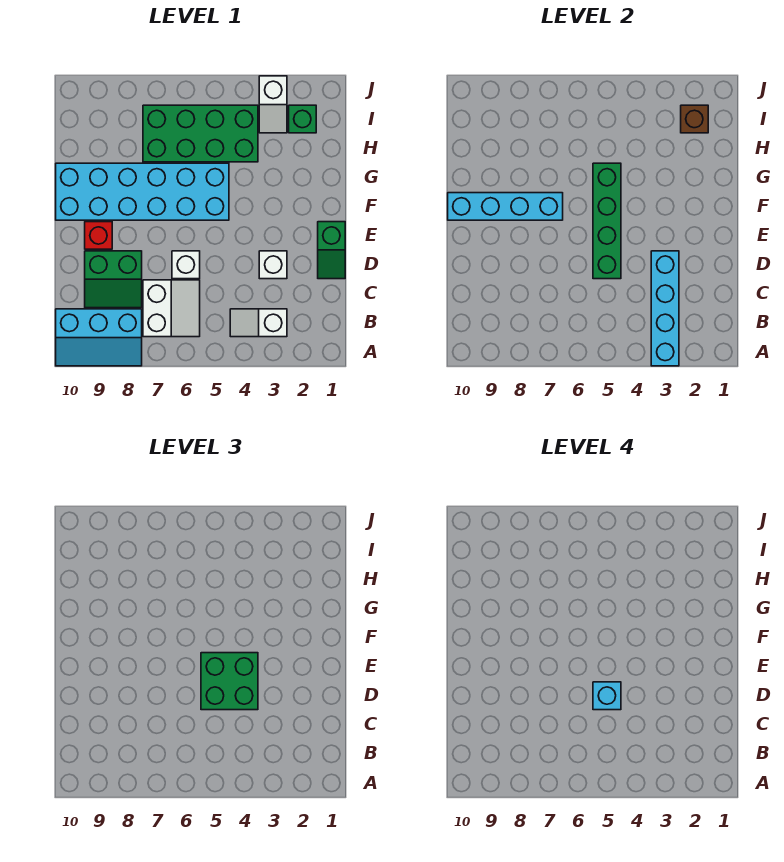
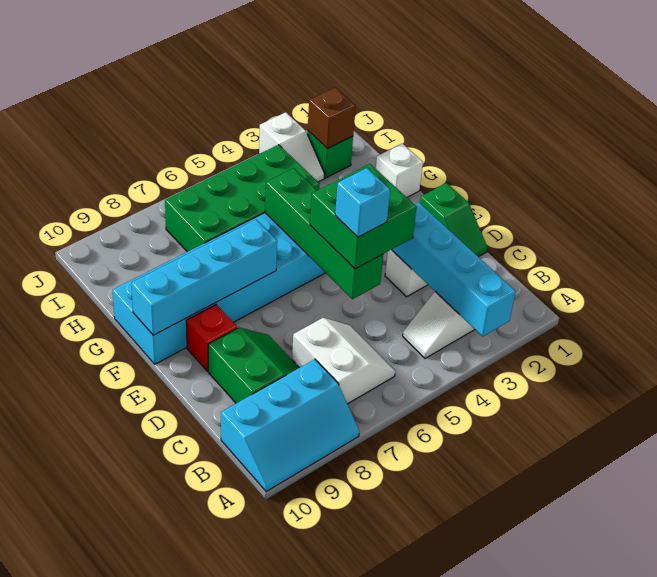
green slope C8:D9 level 1 top D -> green slope C8:D9 level 1 top 9
white brick D6 level 1 -> white brick G1 level 1

